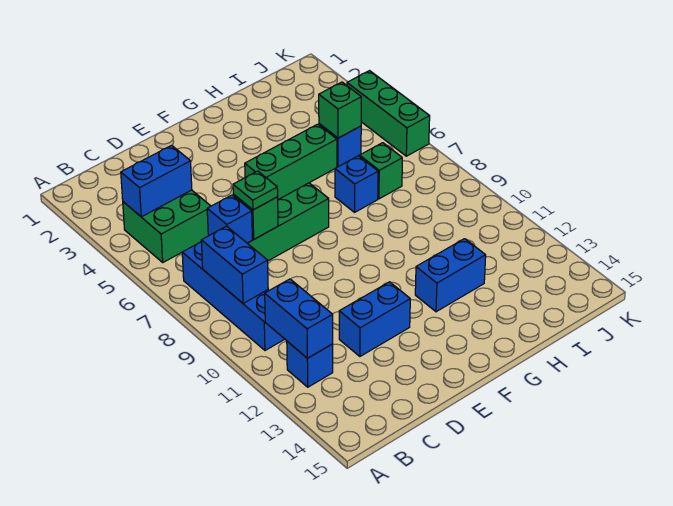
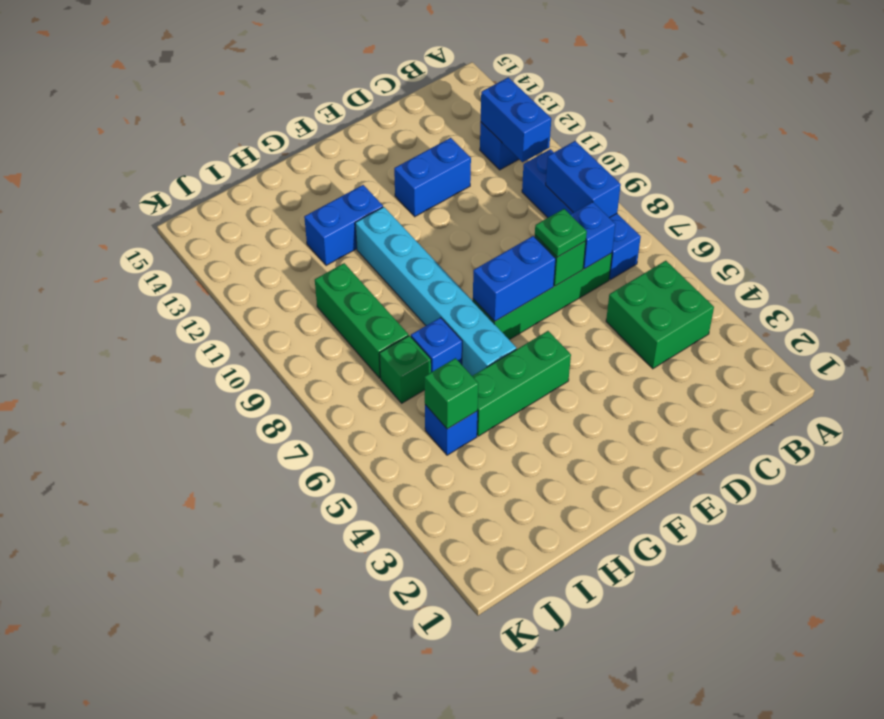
blue brick B4:C4 level 2 -> blue brick E7:F7 level 2
none -> cyan brick G6:G11 level 1
green brick K4:K6 level 1 -> green brick I8:I10 level 1

